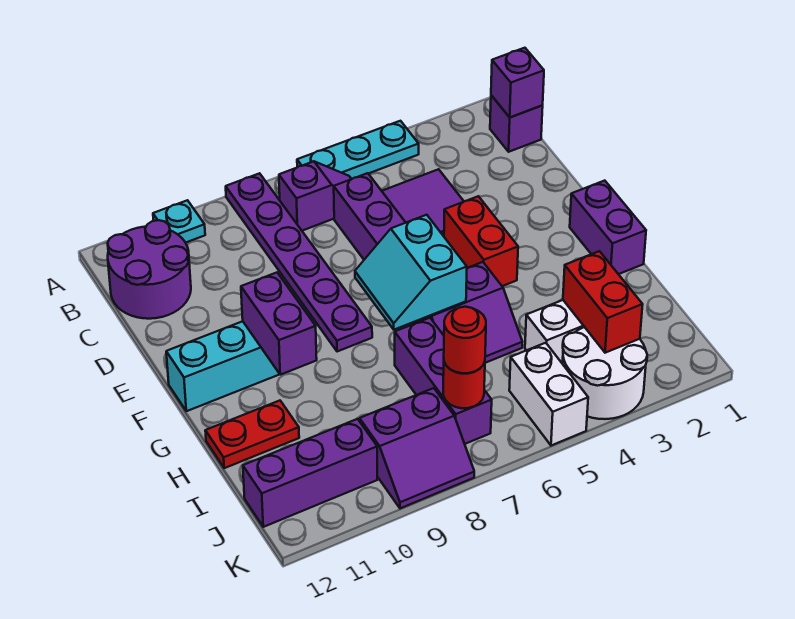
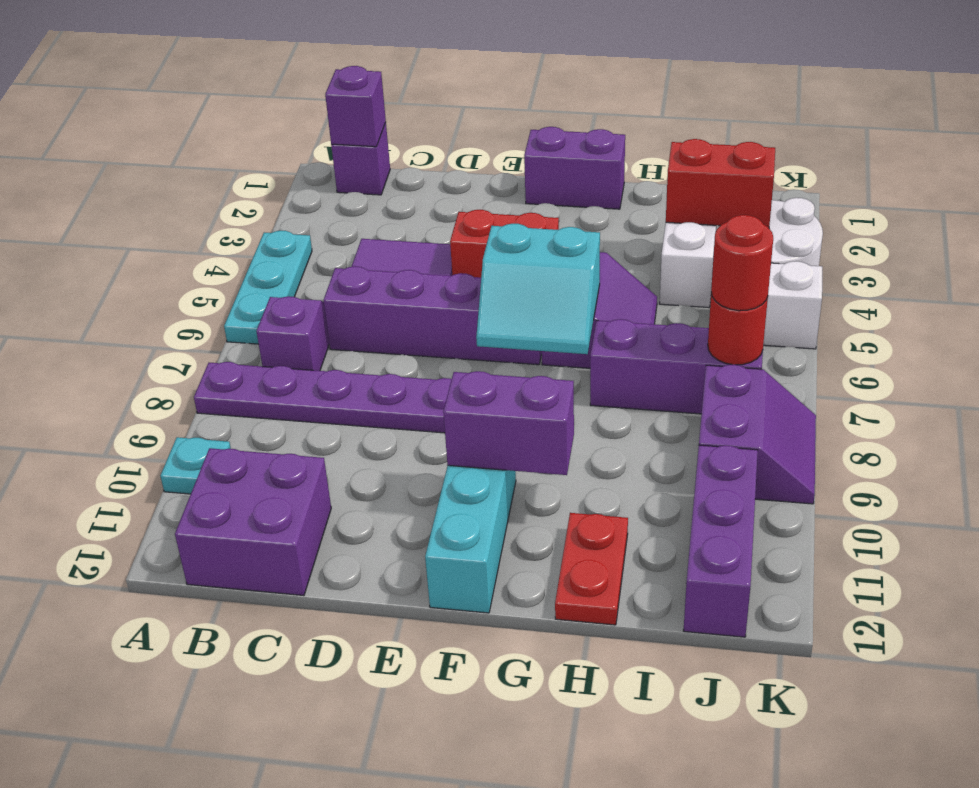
purple round brick B11:C12 level 1 -> purple brick B11:C12 level 1

